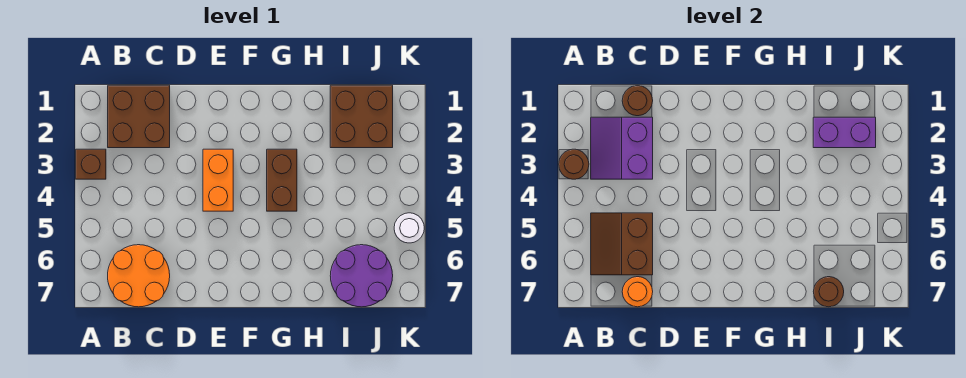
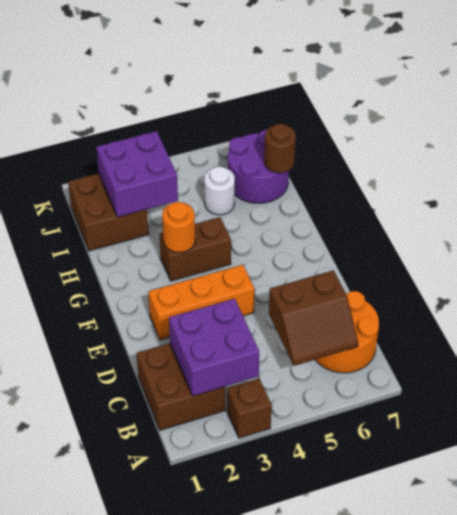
brown round brick A3 level 2 -> none
purple slope B2:C3 level 2 top C -> purple brick B2:C3 level 2
brown round brick C1 level 2 -> none
orange round brick C7 level 2 -> orange round brick G3 level 2
orange brick E3:E4 level 1 -> orange brick E2:E4 level 1
purple brick I2:J2 level 2 -> purple brick I2:J3 level 2
white round brick K5 level 1 -> white round brick I5 level 1

